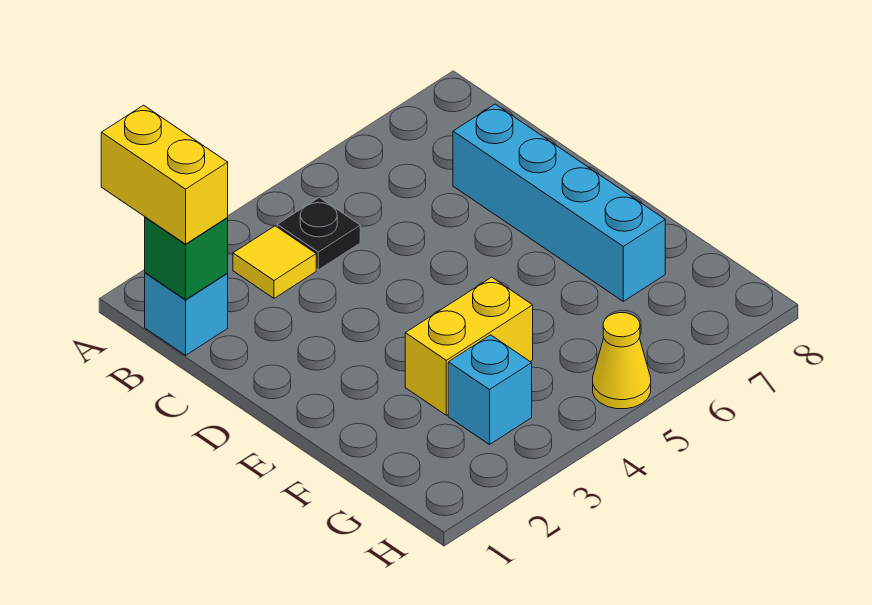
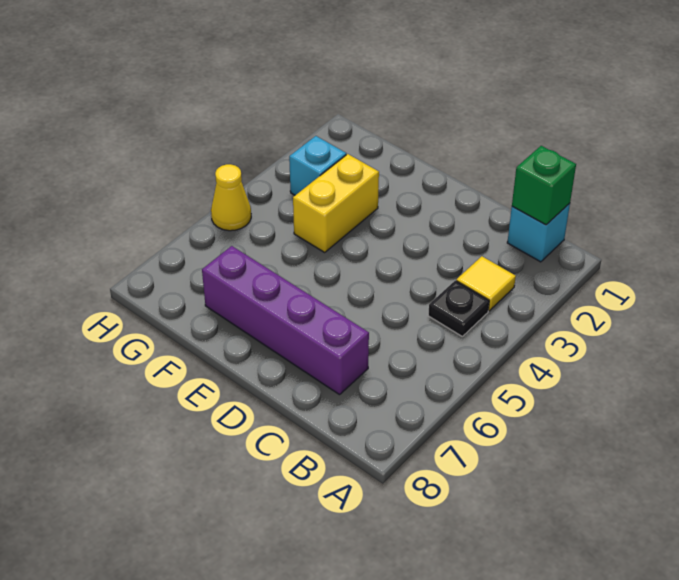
yellow brick A1:B1 level 3 -> none
cyan brick C7:F7 level 1 -> purple brick C7:F7 level 1

